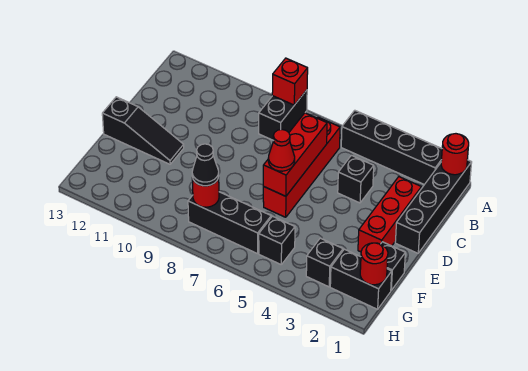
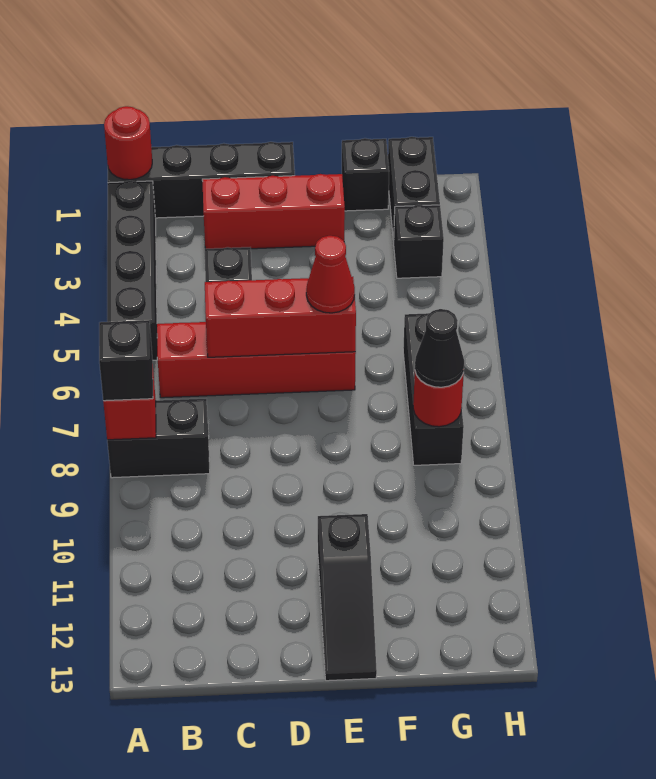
black slope E11:E13 level 1 top 13 -> black slope E11:E13 level 1 top 11
red round brick G1 level 2 -> none
black brick G5 level 1 -> black brick A8 level 3

